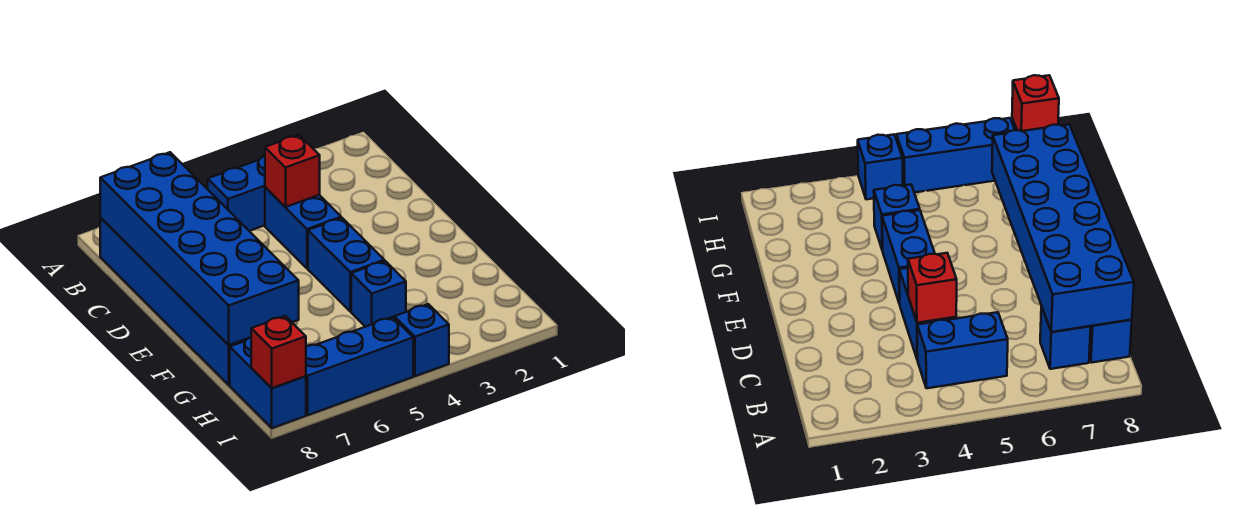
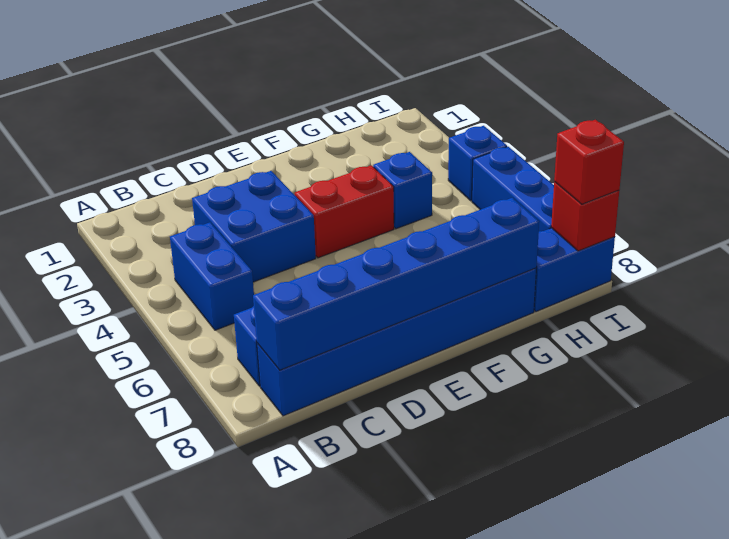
blue brick B7:G8 level 2 -> blue brick B8:G8 level 2
blue brick C4:D4 level 1 -> blue brick C3:D4 level 1
red brick C4 level 2 -> red brick I8 level 3
blue brick E4:F4 level 1 -> red brick E4:F4 level 1

